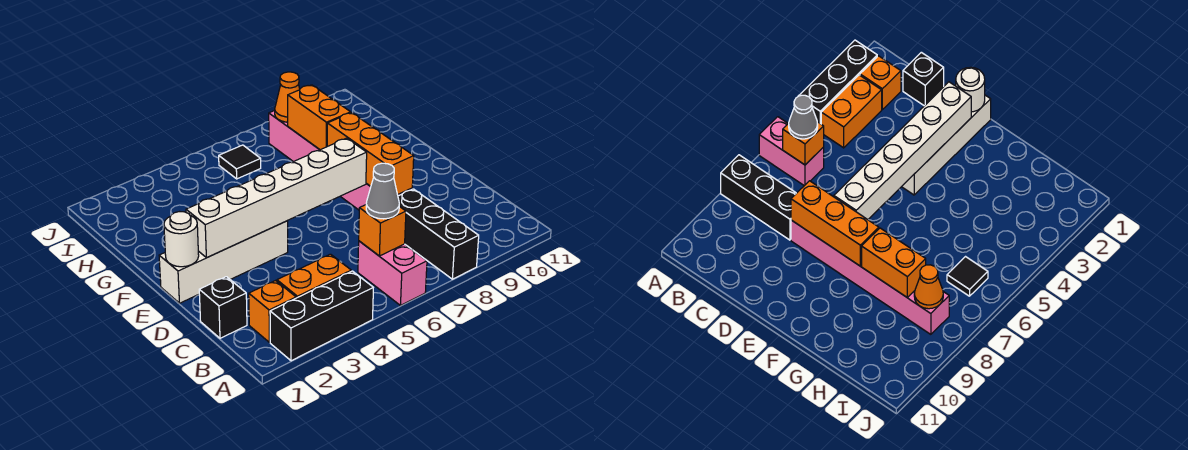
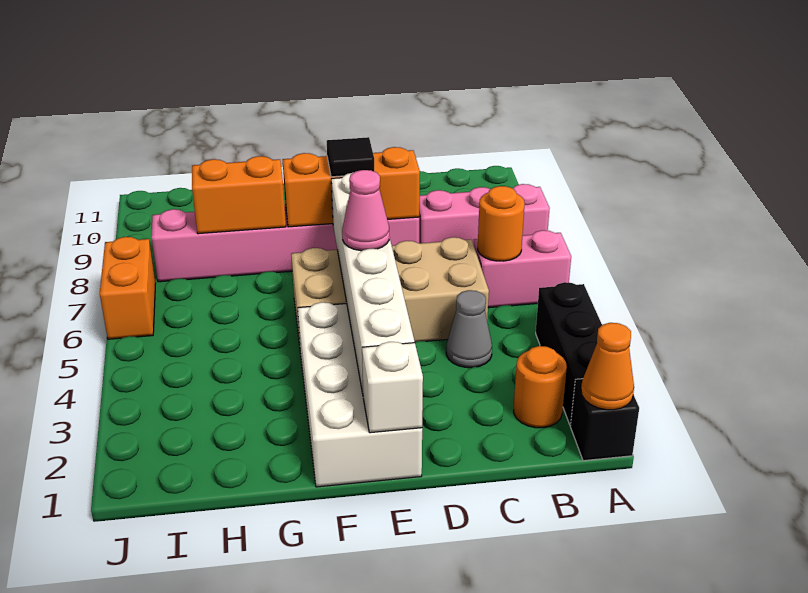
black brick A8:C8 level 1 -> pink brick A8:C8 level 1
orange brick B2 level 1 -> orange round brick B2 level 1
orange brick B3:B4 level 1 -> orange brick J6:J7 level 1
orange brick B6 level 2 -> orange round brick B6 level 2
grey cone B6 level 3 -> grey cone C4 level 1
black brick C1 level 1 -> black brick A1 level 1
none -> tan brick C5:F6 level 1
white brick E1:E4 level 1 -> white brick E1:F4 level 1
white round brick E1 level 2 -> white brick E1 level 2
none -> pink cone E5 level 3
black tile I6 level 1 -> black tile E8 level 3
orange cone I8 level 2 -> orange cone A1 level 2

